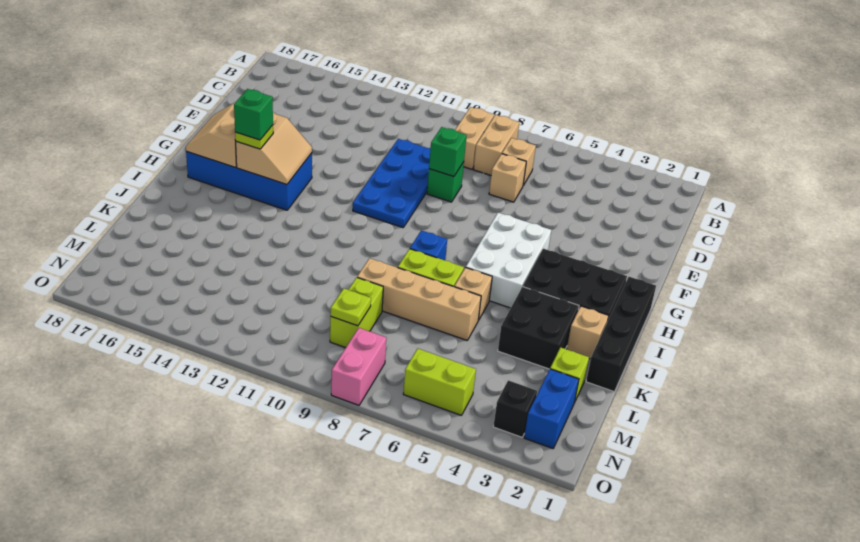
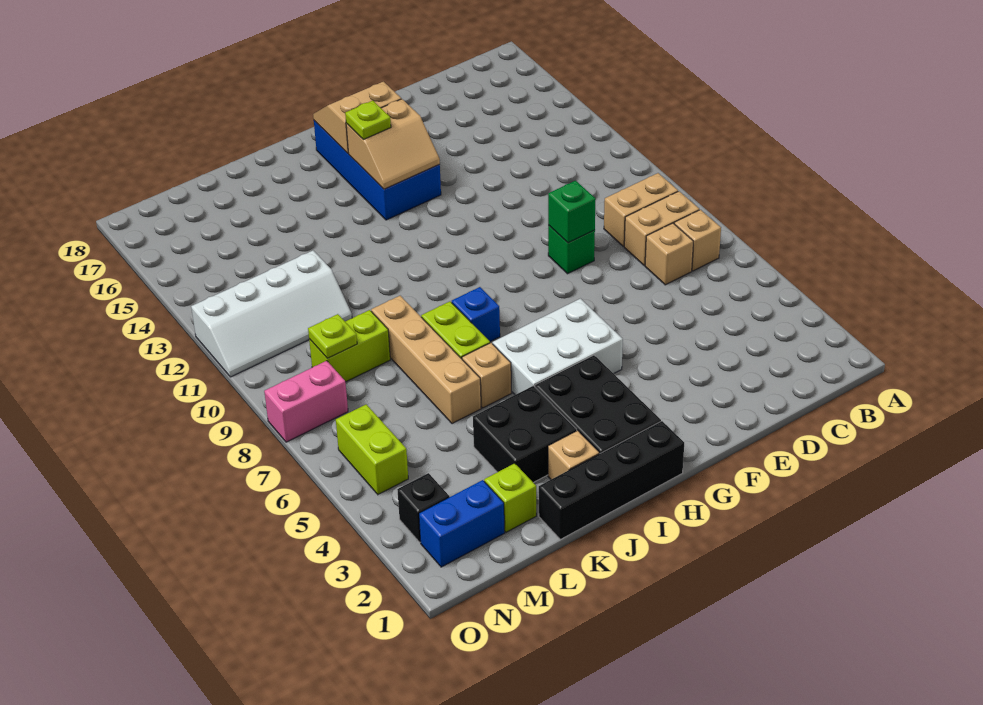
tan brick D7 level 1 -> tan brick B7 level 1
blue plate D10:G11 level 1 -> none
green brick H15 level 4 -> none
none -> white slope L11:O12 level 1 top 12

